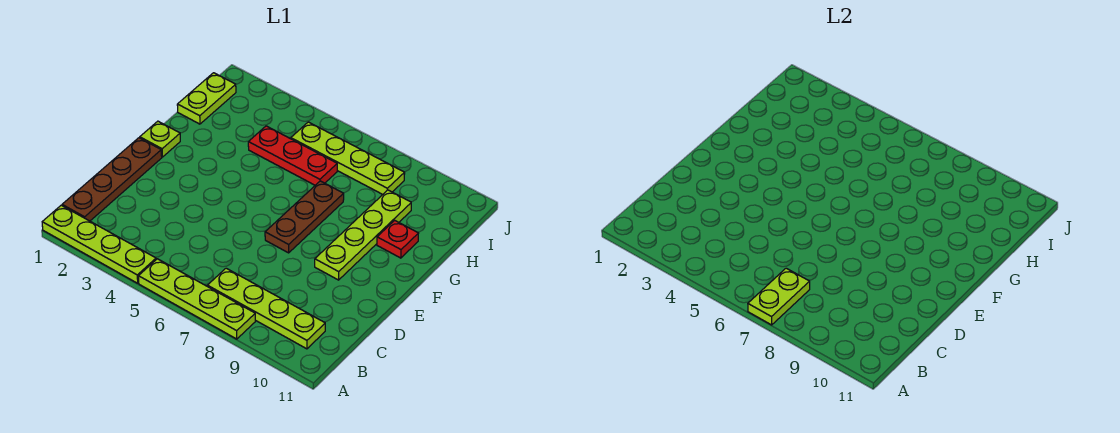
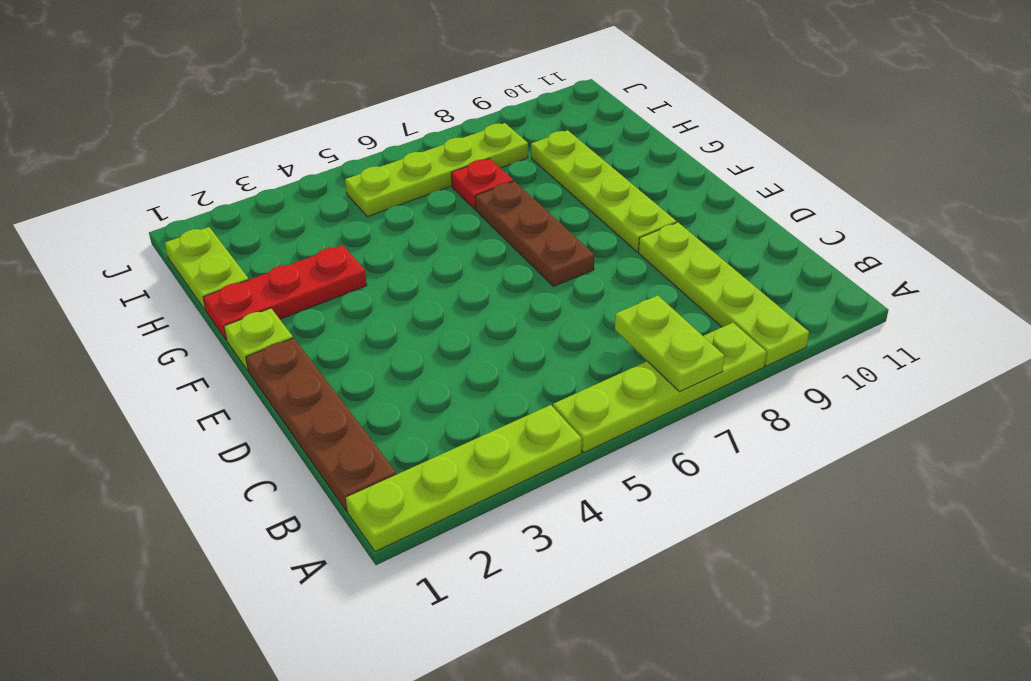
lime plate B7:B10 level 1 -> lime plate A9:D9 level 1
red plate G10 level 1 -> red plate H7 level 1
red plate H4:H6 level 1 -> red plate G1:G3 level 1

